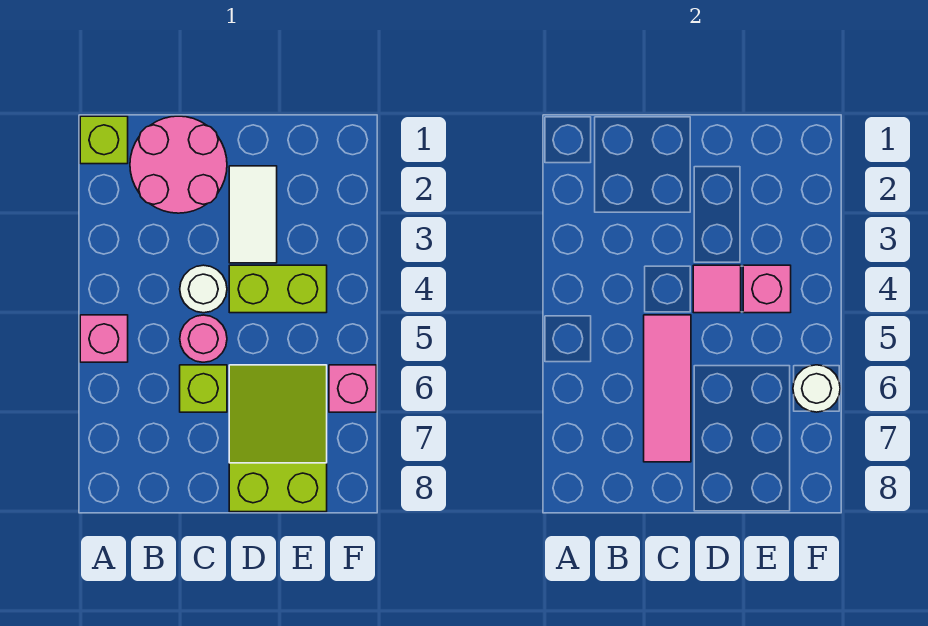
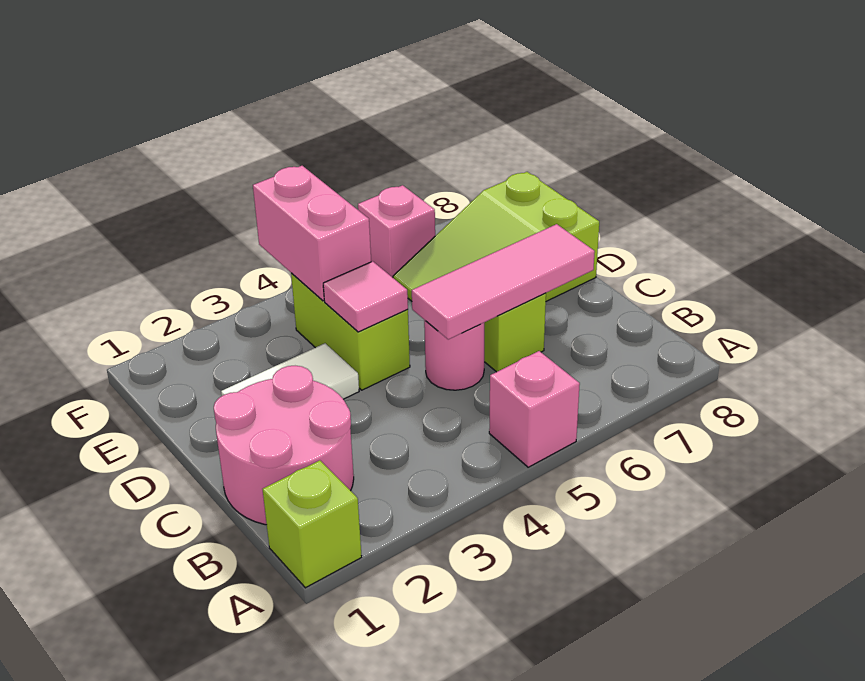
white round brick C4 level 1 -> none
pink brick E4 level 2 -> pink brick E4:F4 level 2
white round brick F6 level 2 -> none

